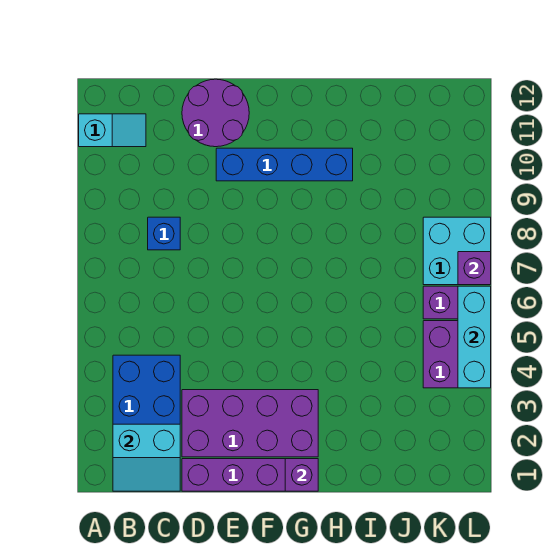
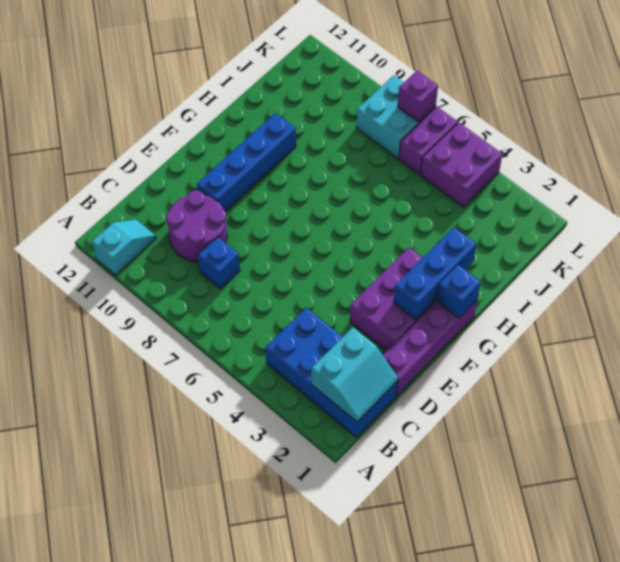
purple brick D2:G3 level 1 -> purple brick E2:G3 level 1
purple round brick D11:E12 level 1 -> purple round brick C9:D10 level 1
none -> blue brick F2:H2 level 2
purple brick G1 level 2 -> blue brick G1 level 2
cyan brick L4:L6 level 2 -> none

